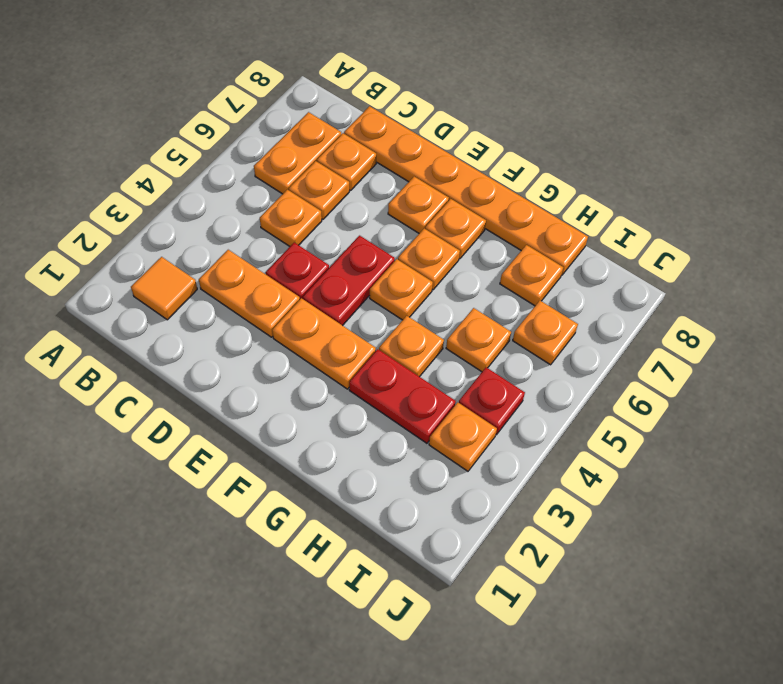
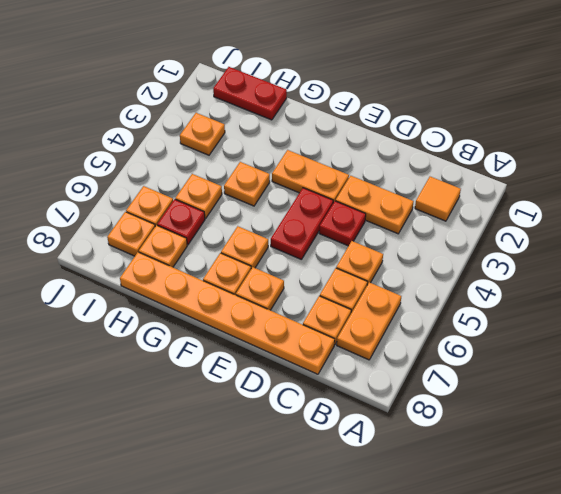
orange plate F5 level 1 -> orange plate I7 level 1
red plate G3:H3 level 1 -> red plate H1:I1 level 1
red plate I4 level 1 -> red plate H6 level 1

